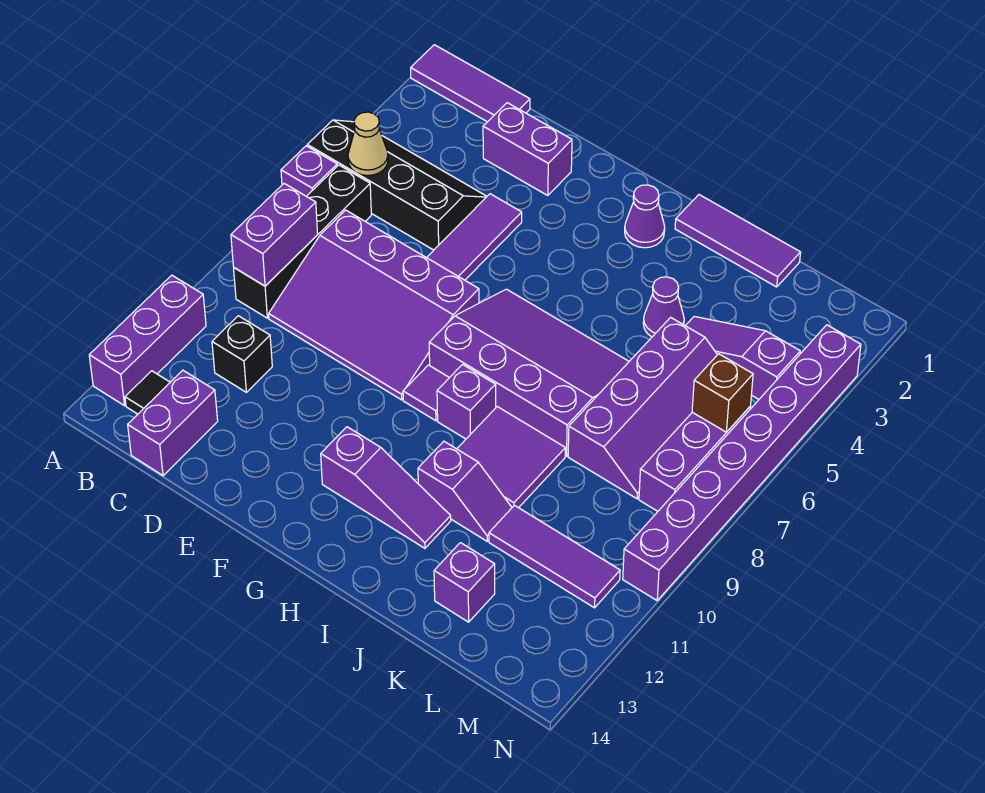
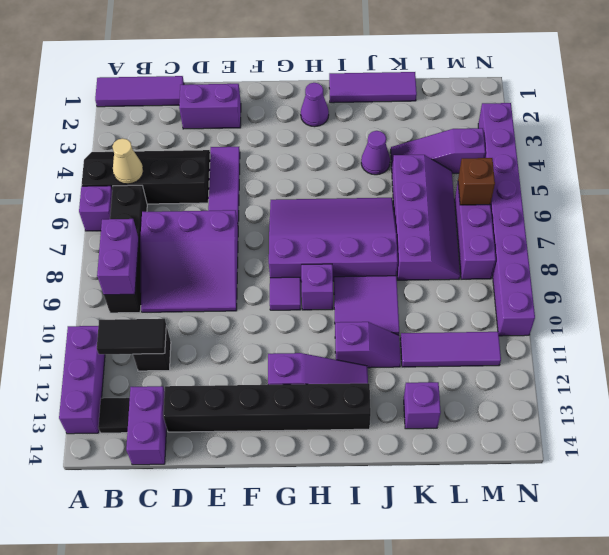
none -> black tile B11:C11 level 2
purple slope C7:F9 level 1 top 7 -> purple slope C7:E9 level 1 top 7
none -> black brick D13:I13 level 1

